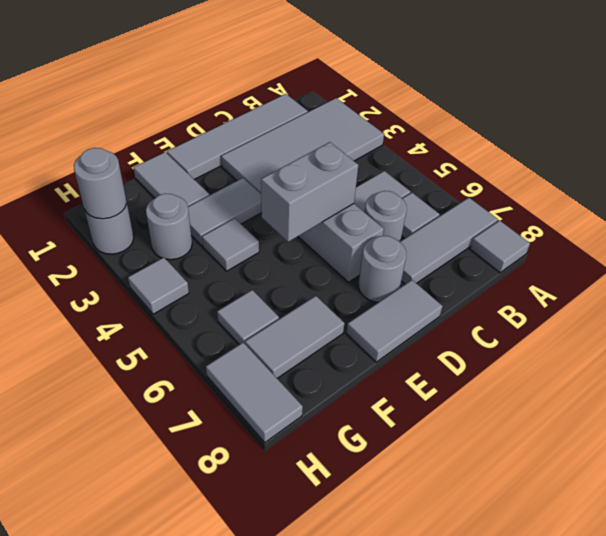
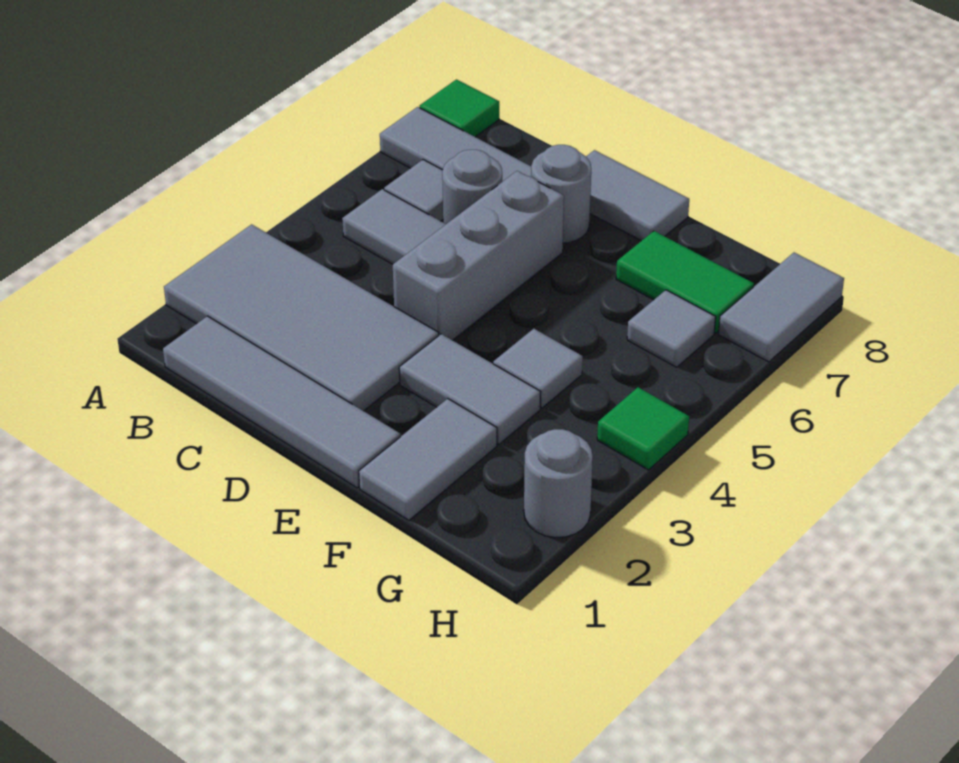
grey tile A8 level 1 -> green tile A8 level 1
grey brick D5:E5 level 2 -> none
grey tile F7:G7 level 1 -> green tile F7:G7 level 1
grey round brick G3 level 1 -> none
grey round brick H2 level 2 -> none
grey tile H4 level 1 -> green tile H4 level 1

